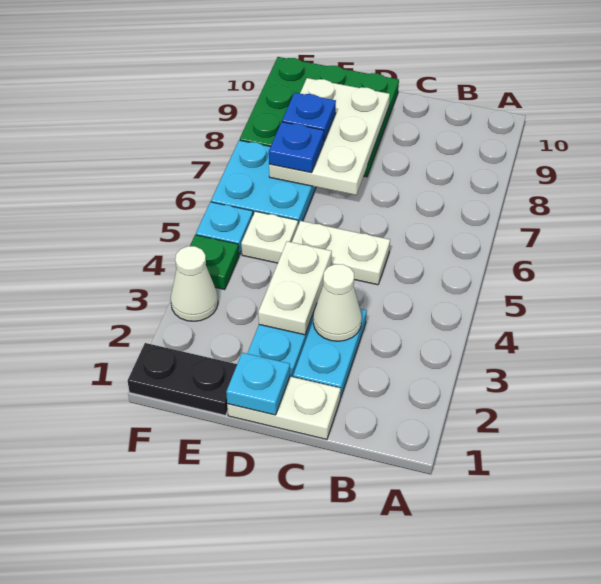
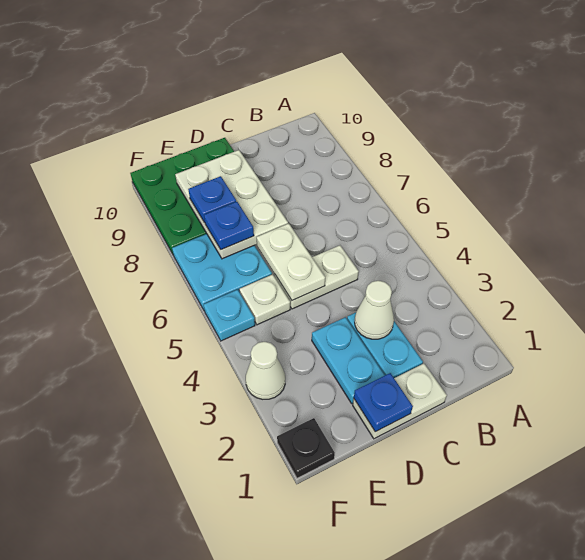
cyan plate D1 level 2 -> blue plate D1 level 2
white plate D3:D4 level 2 -> white plate D5:D6 level 2
black plate E1:F1 level 1 -> black plate F1 level 1
green plate F4 level 1 -> none

